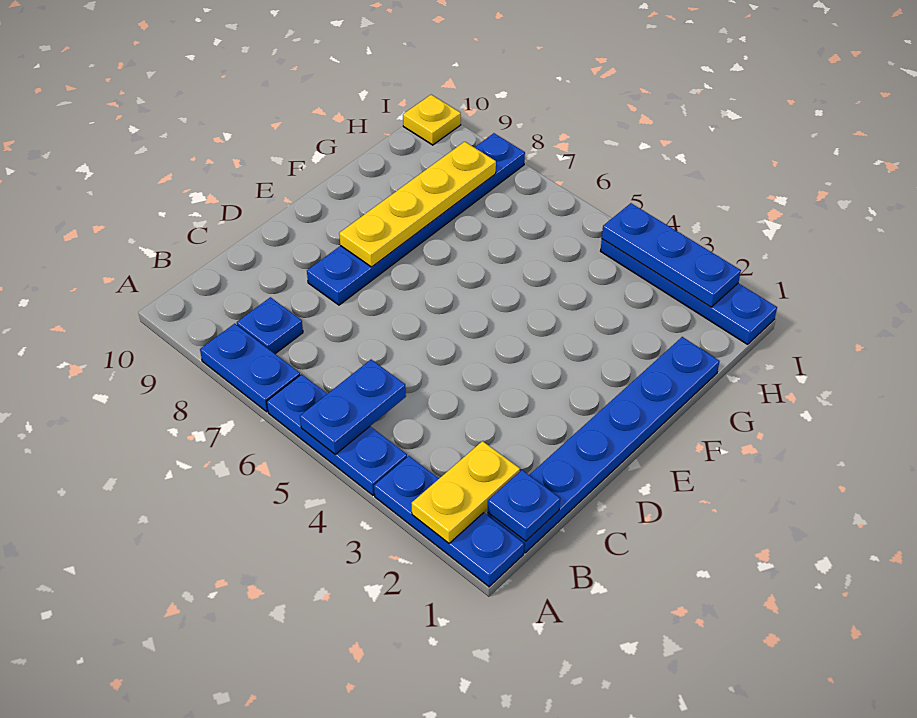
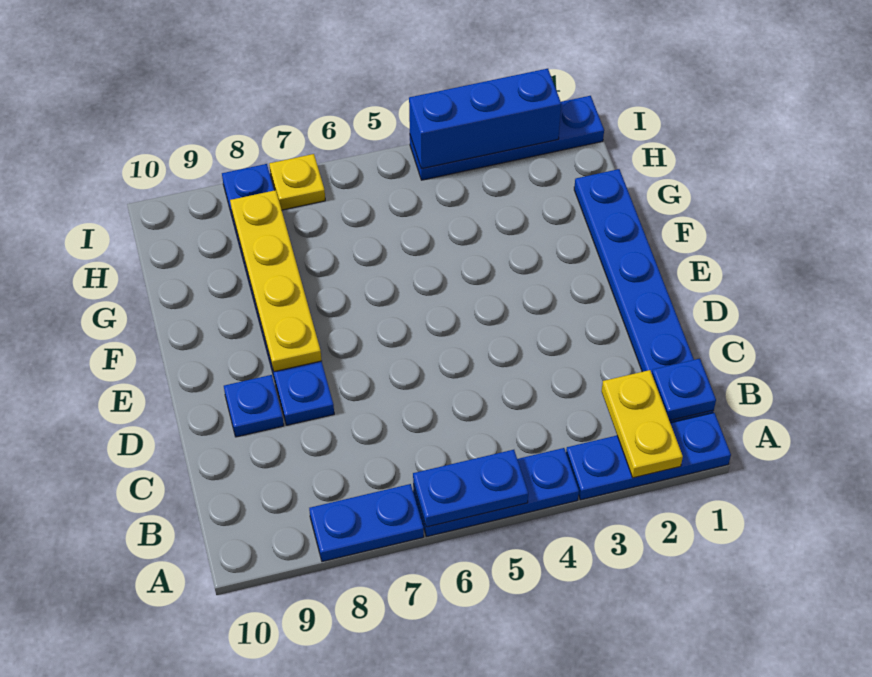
blue plate A5:B5 level 2 -> blue plate A5:A6 level 2
blue plate B8 level 1 -> blue plate D9 level 1
blue plate I2:I4 level 2 -> blue brick I2:I4 level 2
yellow plate I10 level 1 -> yellow plate I7 level 1

